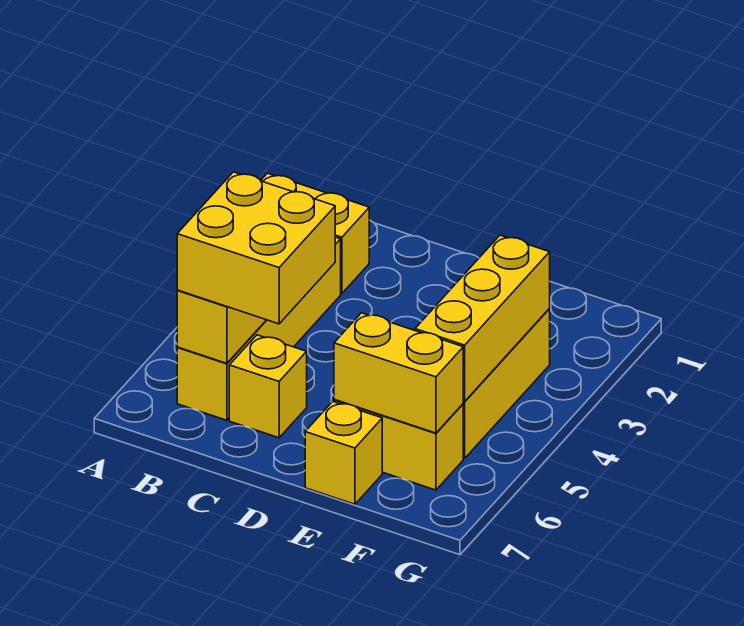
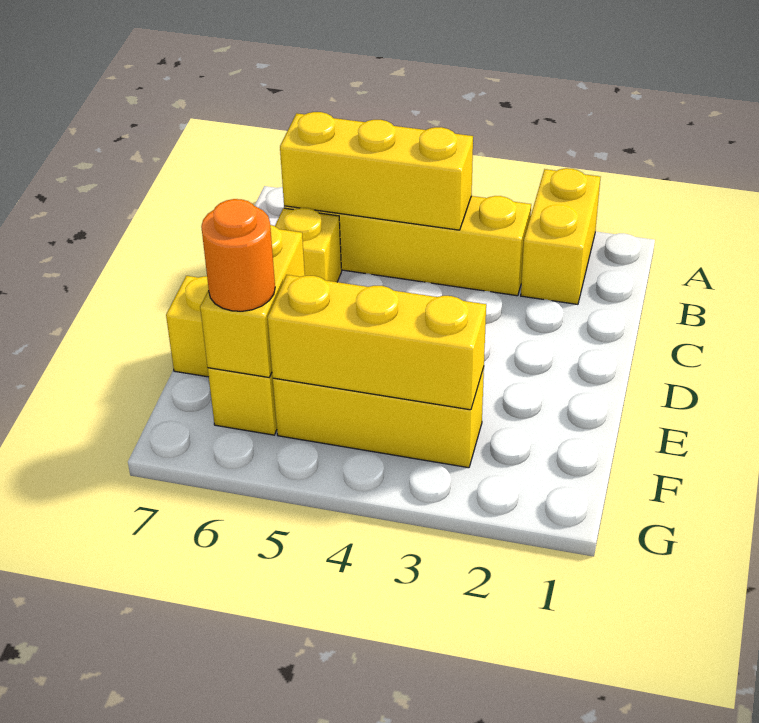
yellow brick B5:C6 level 3 -> none
none -> orange round brick F6 level 3

